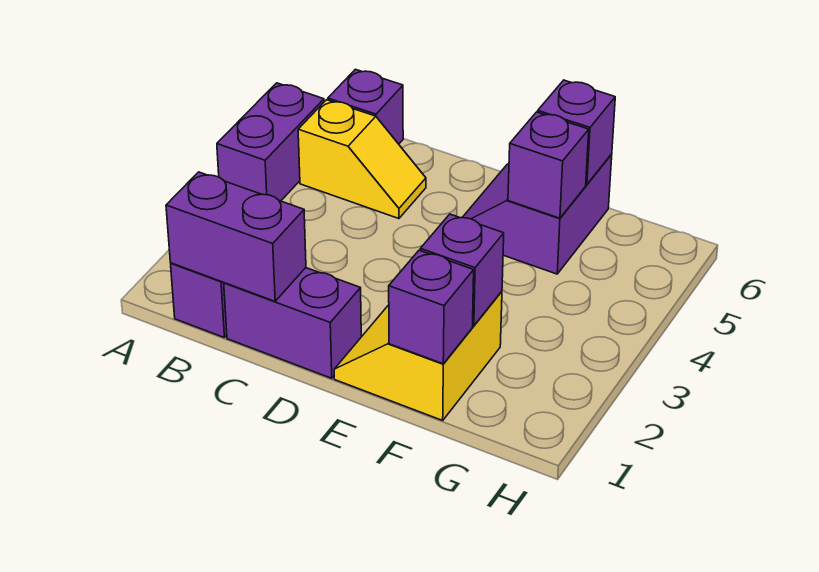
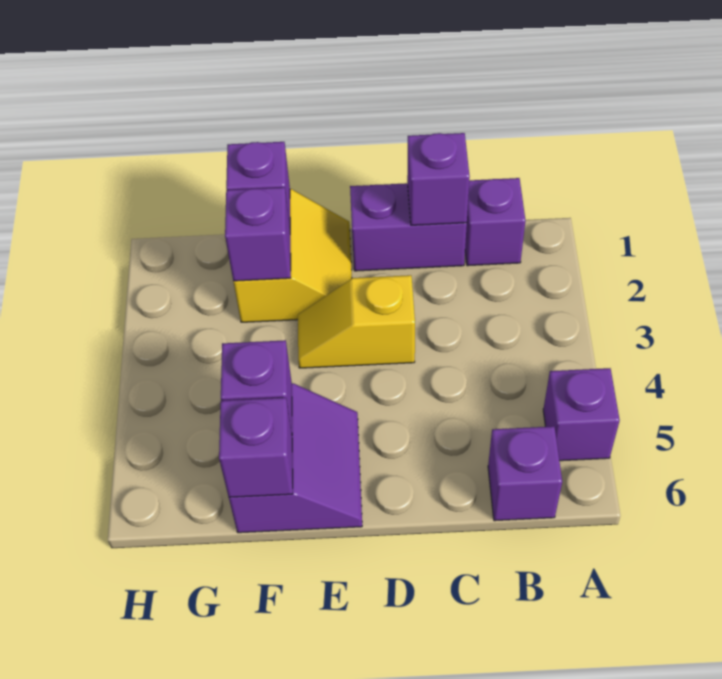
purple brick A4:A5 level 1 -> purple brick A5 level 1
purple brick B1:C1 level 2 -> purple brick C1 level 2
yellow slope B5:C5 level 1 top B -> yellow slope D3:E3 level 1 top D

